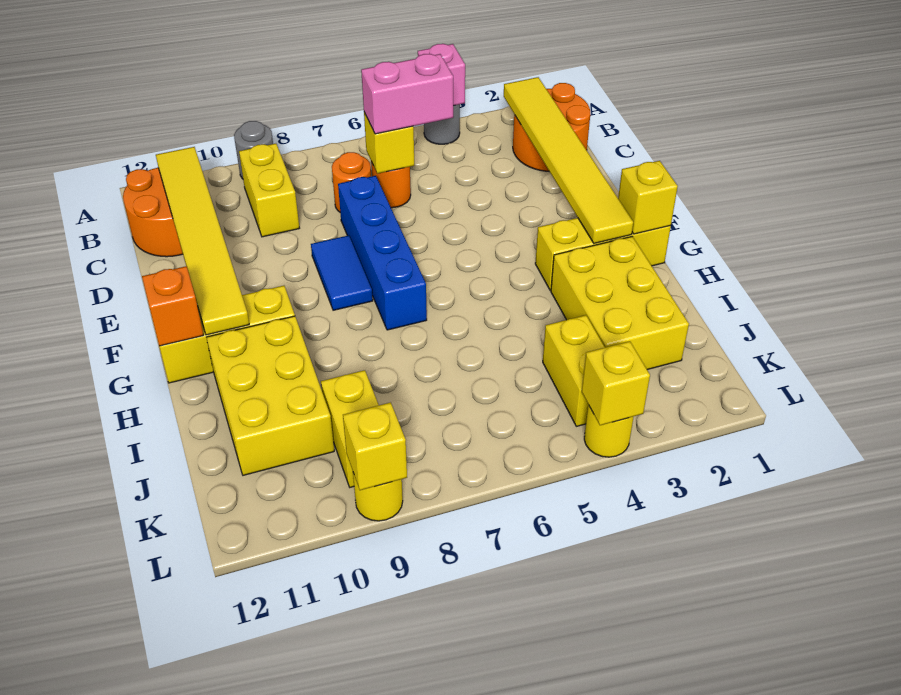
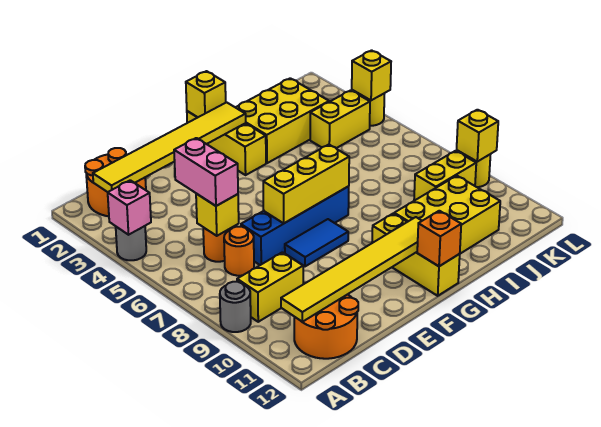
none -> yellow brick E7:G7 level 2

